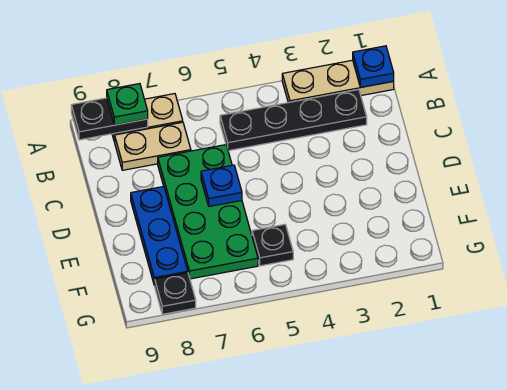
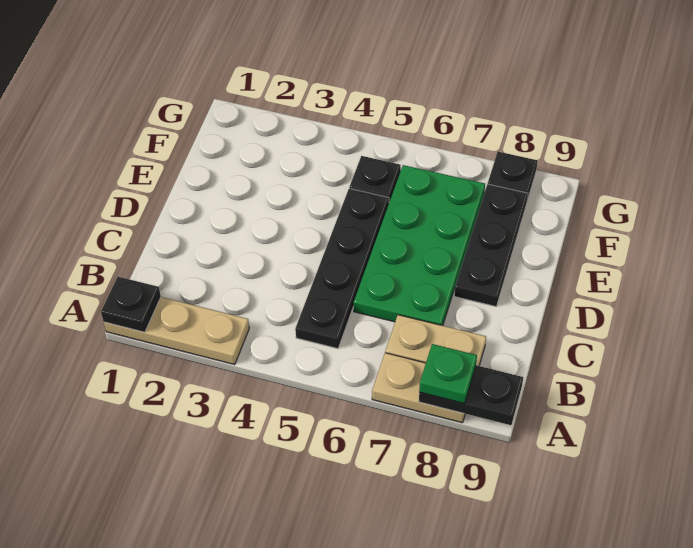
blue plate A1 level 2 -> black plate A1 level 2
black plate B2:B5 level 1 -> black plate B5:E5 level 1
blue plate D6 level 2 -> none
blue plate D8:F8 level 1 -> black plate D8:F8 level 1

